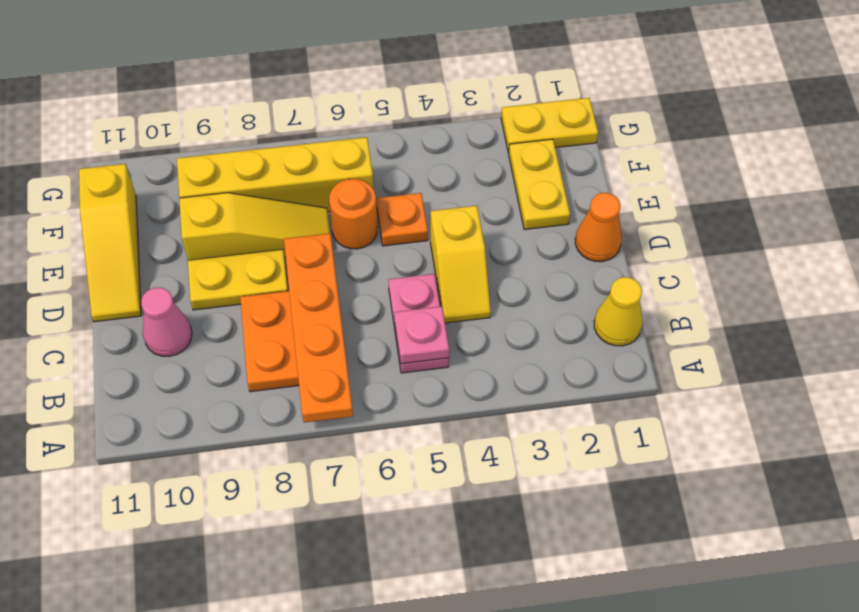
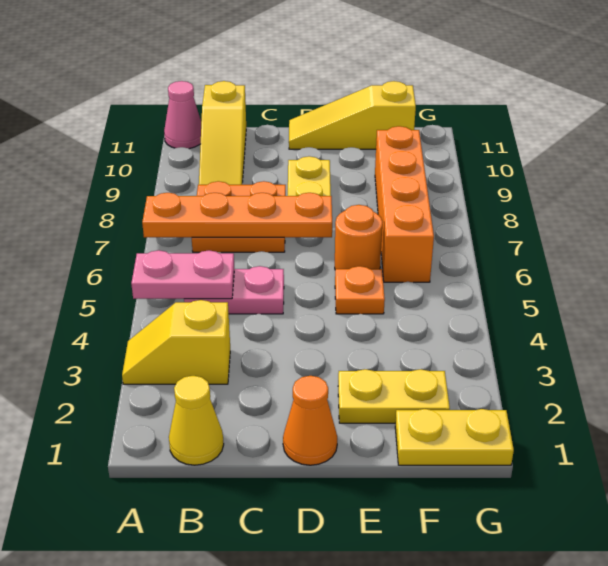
pink plate B5 level 2 -> pink plate A5:B5 level 2
yellow slope C4:D4 level 1 top D -> yellow slope A3:B3 level 1 top B
pink cone C10 level 1 -> pink cone A11 level 1
yellow slope E7:E9 level 1 top 9 -> yellow slope B9:B11 level 1 top 11
yellow brick F6:F9 level 1 -> orange brick F6:F9 level 1
yellow plate G1:G2 level 1 -> yellow plate F1:G1 level 1

